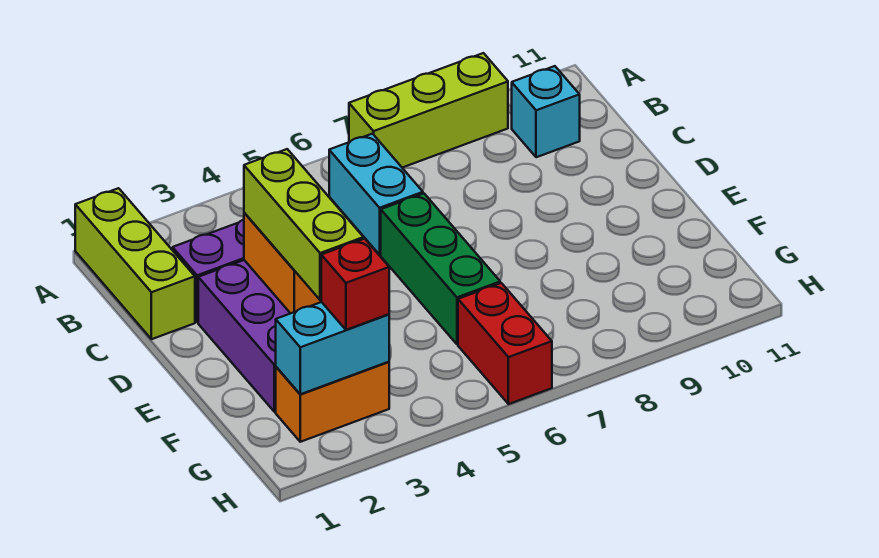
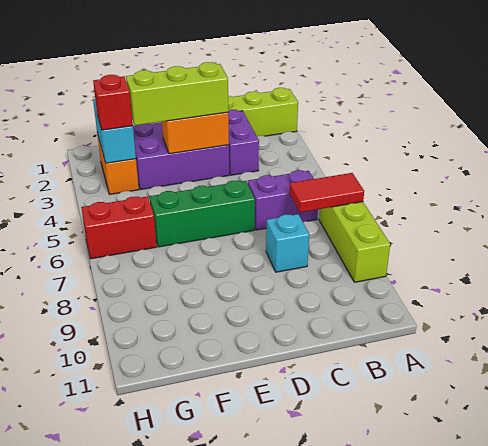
none -> red tile A7:B7 level 2
cyan brick B6:C6 level 1 -> purple brick B6:C6 level 1
cyan brick B10 level 1 -> cyan brick C8 level 1

